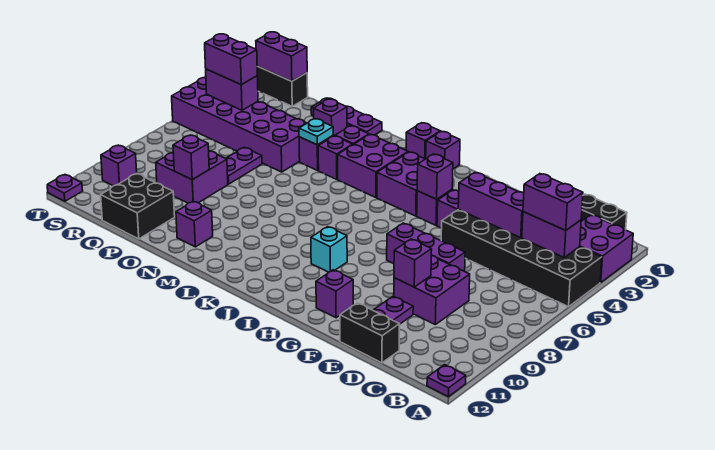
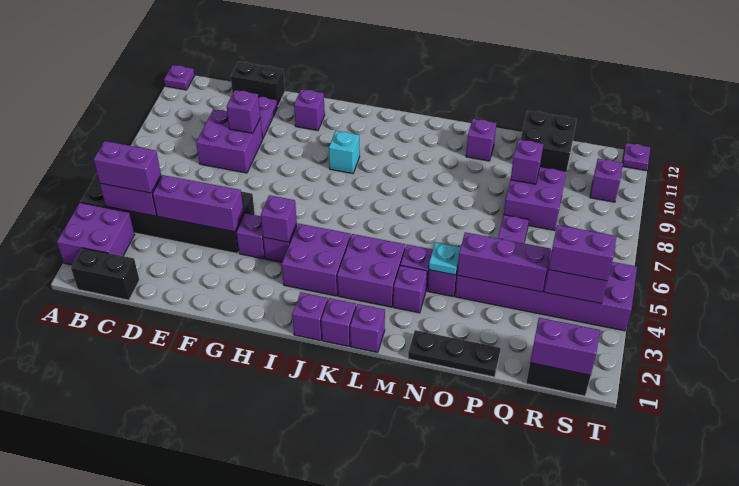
purple brick E7:G7 level 1 -> purple brick O4:Q4 level 2
purple plate N1:P1 level 1 -> black plate N1:P1 level 1
purple brick O2 level 1 -> purple brick L1 level 1

